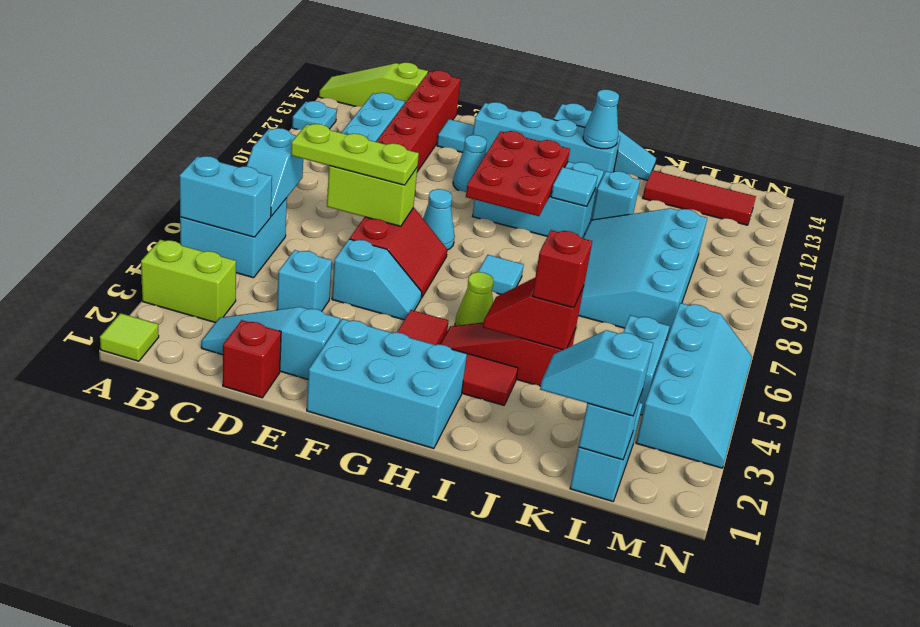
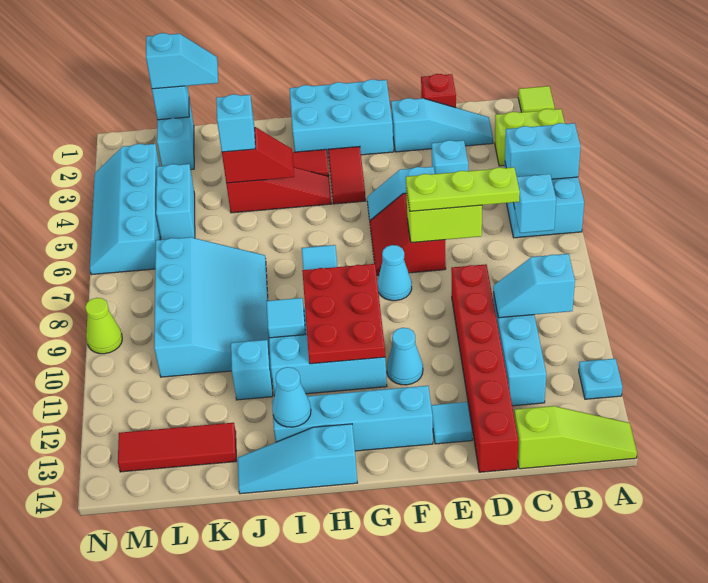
none -> cyan slope B10:C10 level 2 top B
lime cone H5 level 1 -> lime cone N9 level 1
red brick J4 level 3 -> cyan brick J4 level 3

